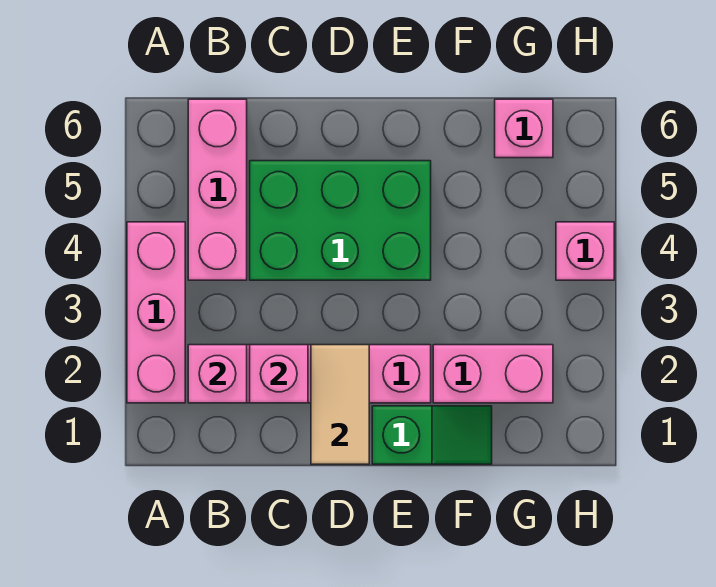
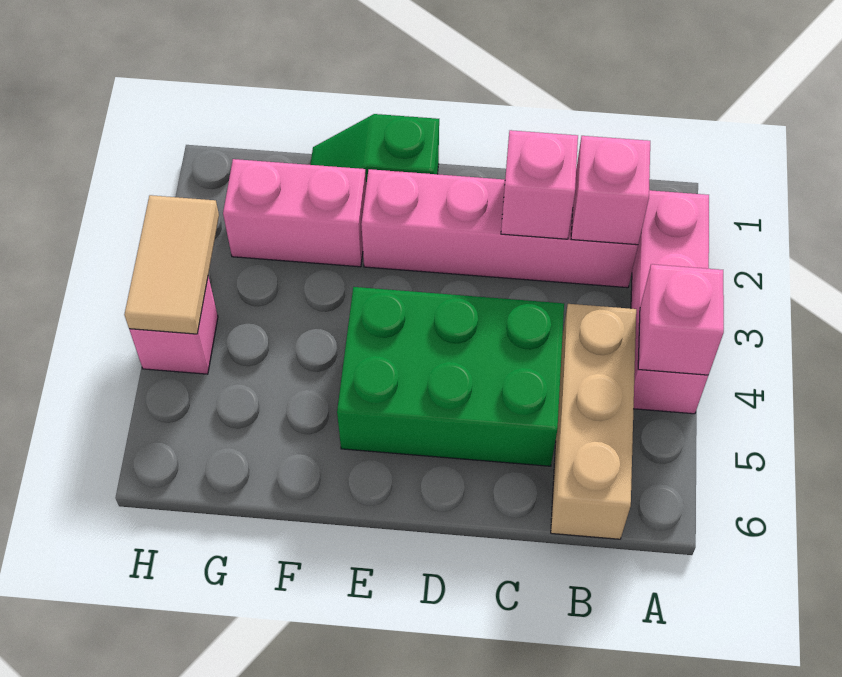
pink brick B4:B6 level 1 -> tan brick B4:B6 level 1
tan tile D1:D2 level 2 -> tan tile H3:H4 level 2
pink brick G6 level 1 -> pink brick A4 level 2

